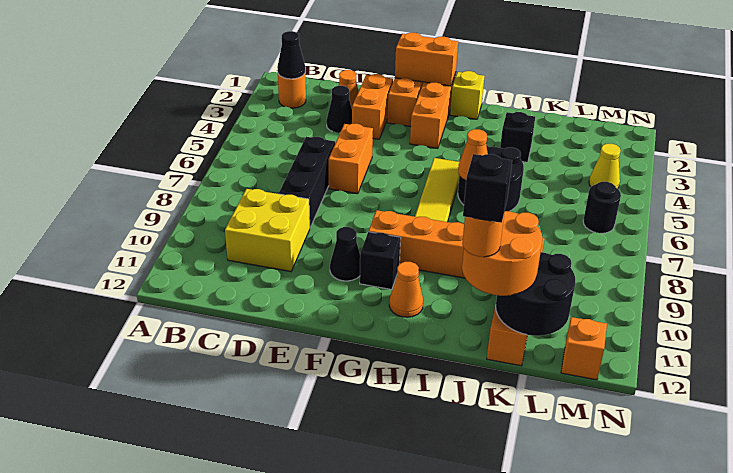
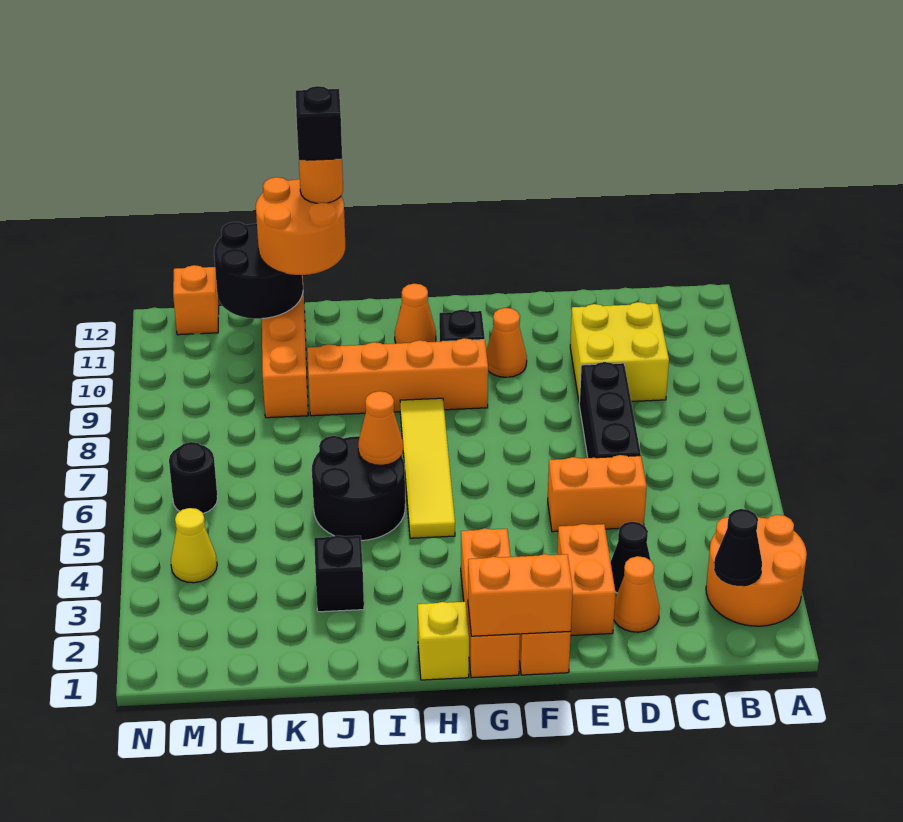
orange round brick B2 level 1 -> orange round brick A2:B3 level 1
orange brick E5:E6 level 1 -> orange brick D5:E5 level 1
black cone F10 level 1 -> orange cone F10 level 1

